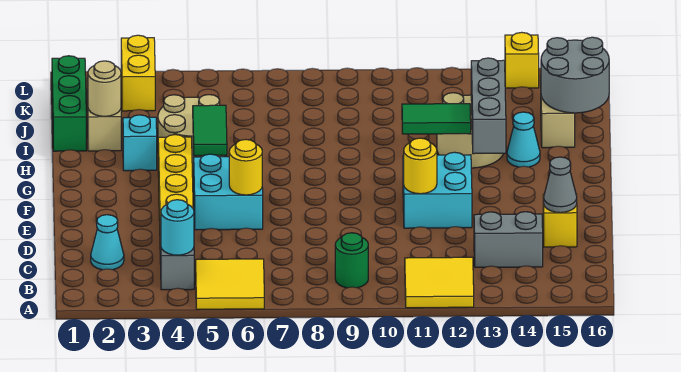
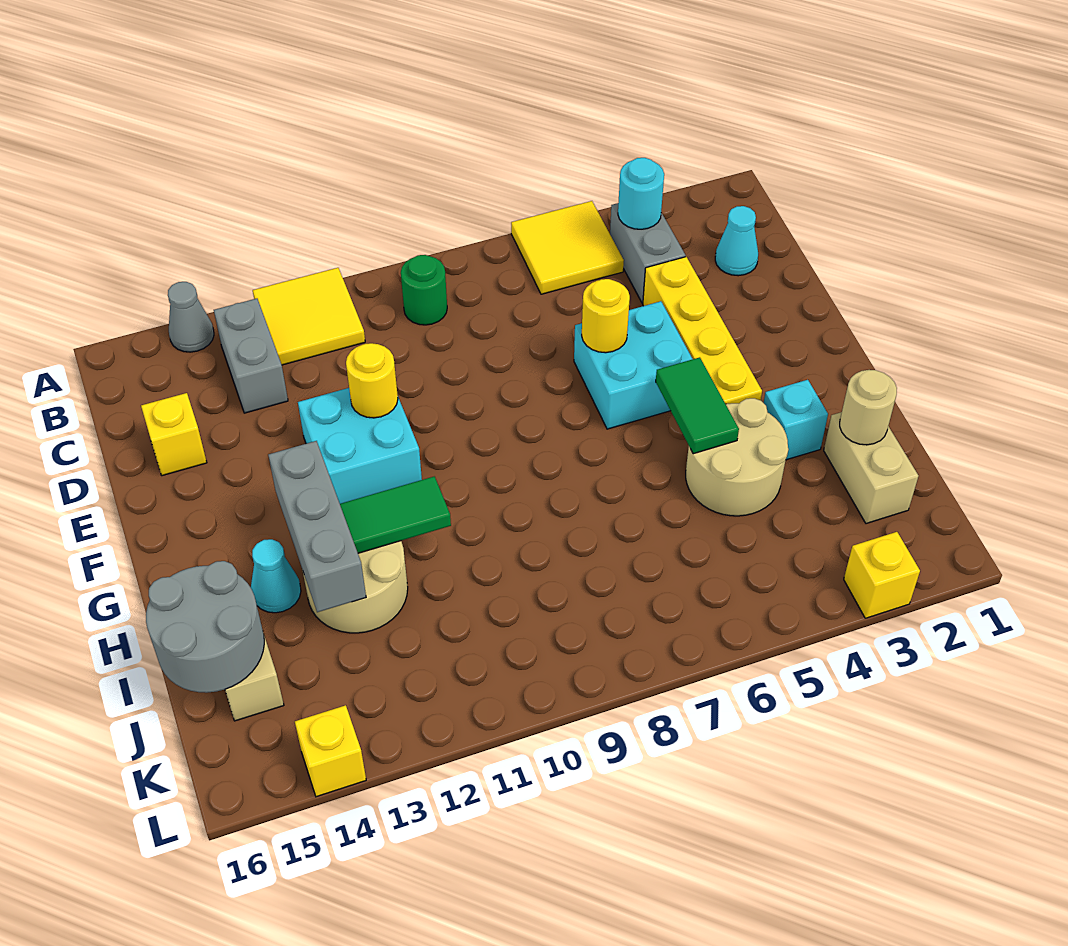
grey brick C13:C14 level 1 -> grey brick B13:C13 level 1
grey cone D15 level 2 -> grey cone A14 level 1
green brick I1:K1 level 1 -> none
yellow brick K3:L3 level 1 -> yellow brick L3 level 1

